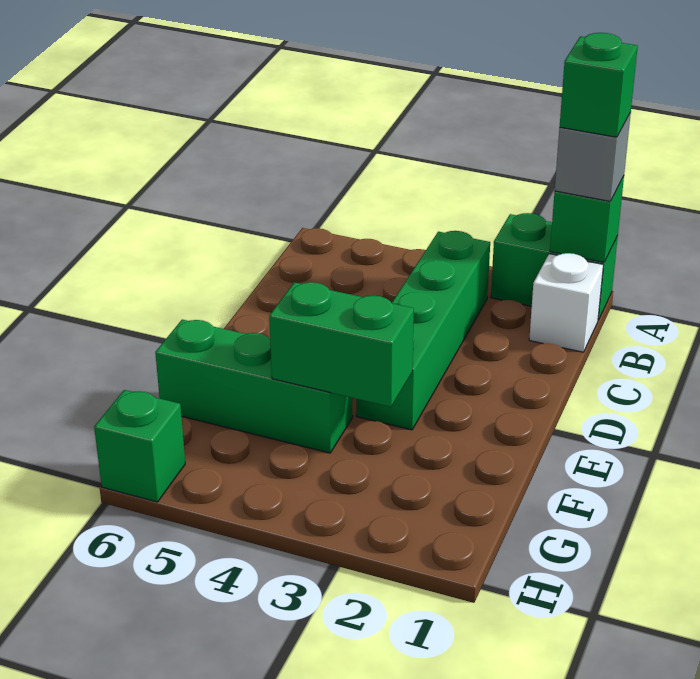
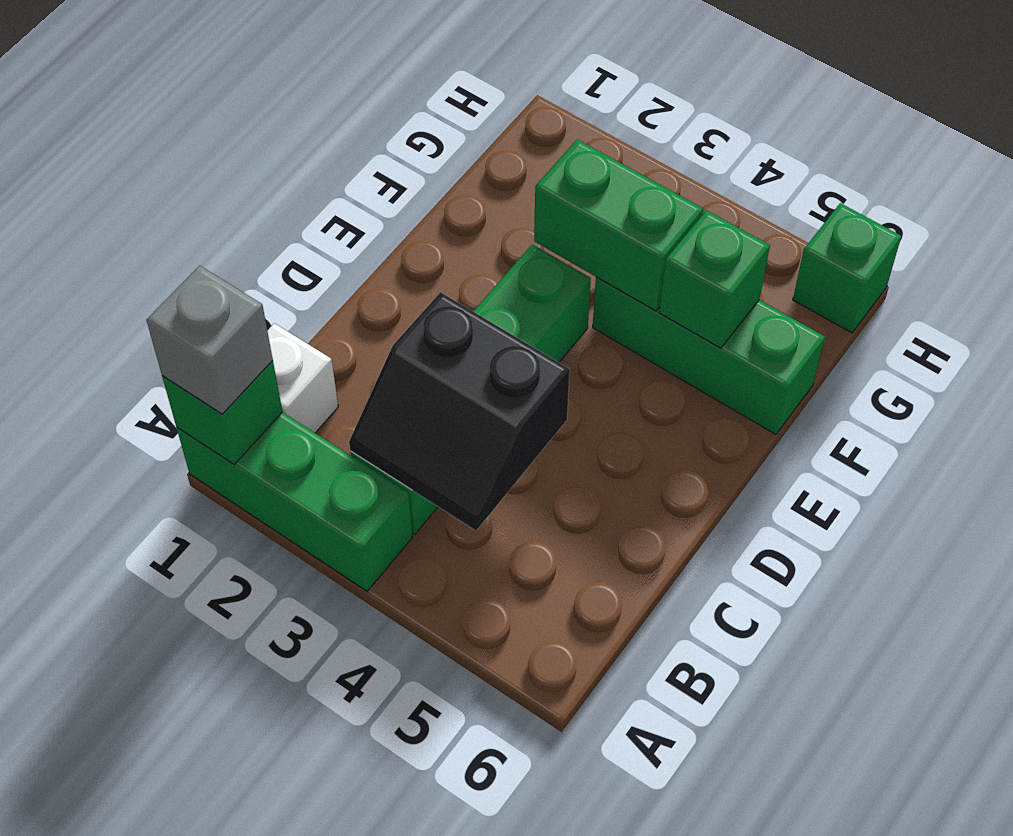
green brick A1:A2 level 1 -> green brick A1:A3 level 1
green brick A1 level 4 -> green brick F5 level 2
none -> black slope B3:C4 level 2 top C

